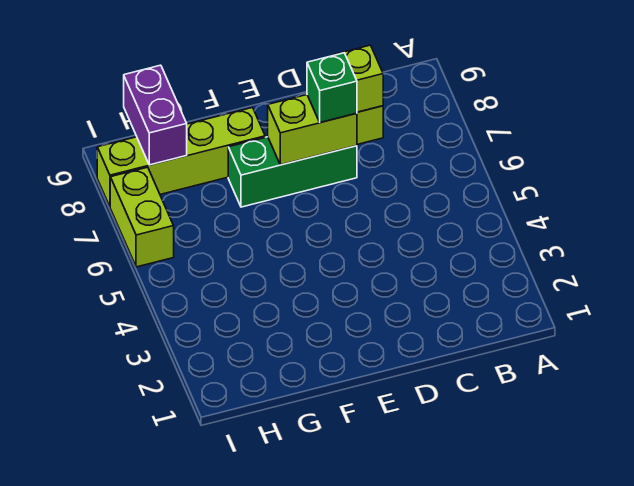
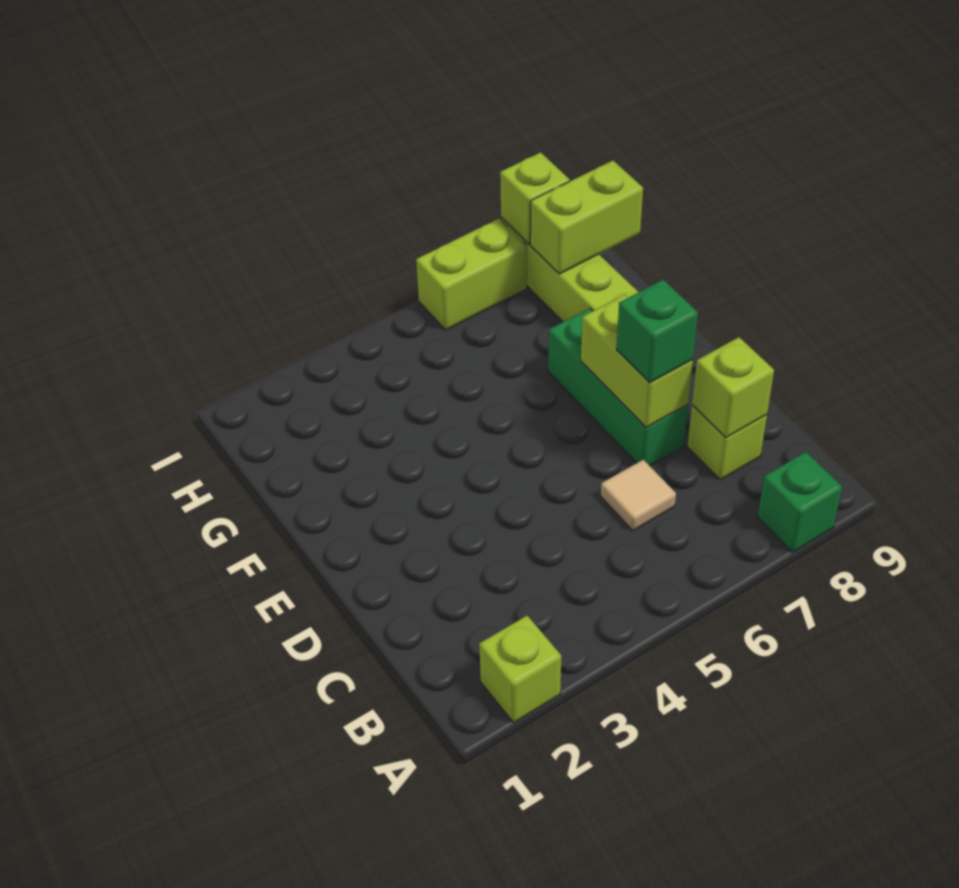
none -> lime brick A2 level 1
none -> green brick A8 level 1
none -> tan tile C6 level 1
purple brick H8:H9 level 2 -> lime brick H8:H9 level 2
none -> lime brick I8 level 2

